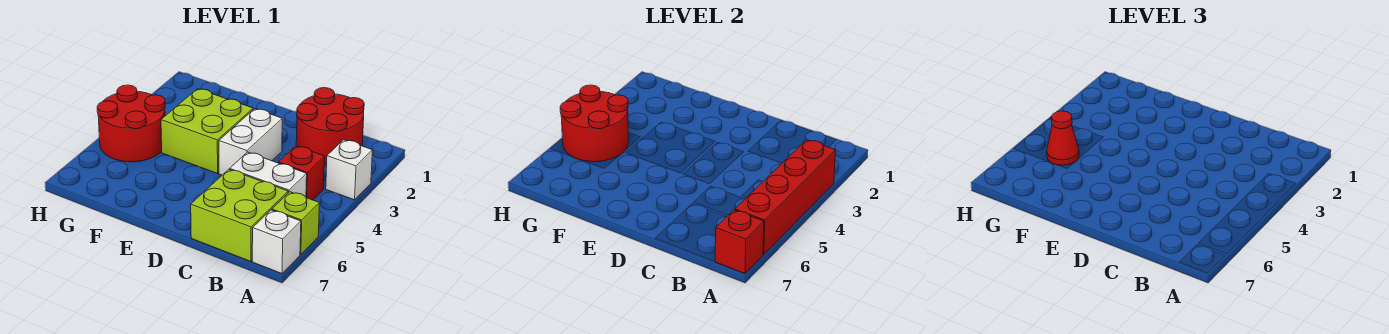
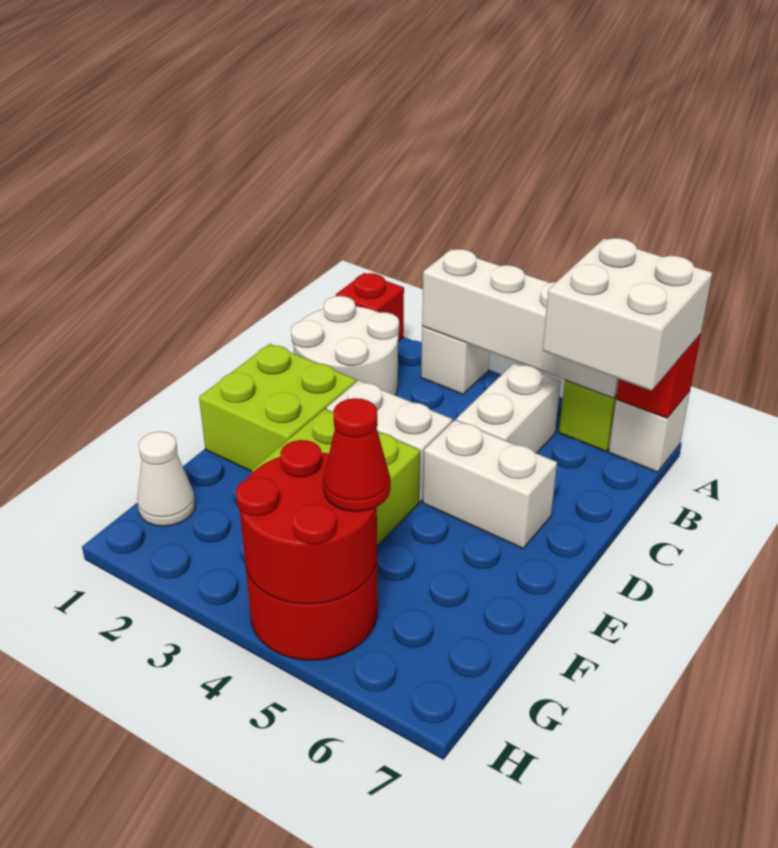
red brick A3:A6 level 2 -> white brick A3:A6 level 2
none -> white brick A6:B7 level 3
red round brick B1:C2 level 1 -> white round brick B1:C2 level 1
red brick B4 level 1 -> red brick A1 level 1
lime brick B6:C7 level 1 -> lime brick D1:E2 level 1
none -> white brick D5:D6 level 1
none -> white cone G1 level 1

